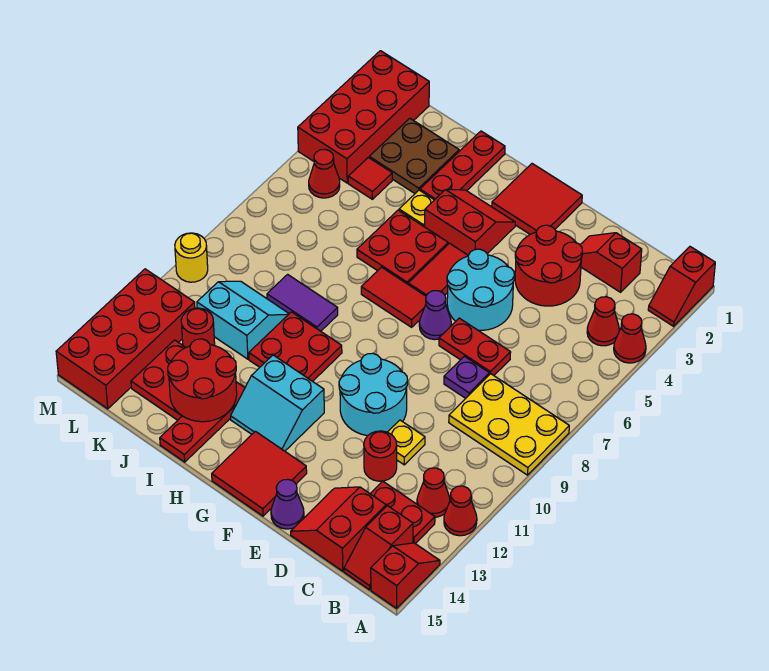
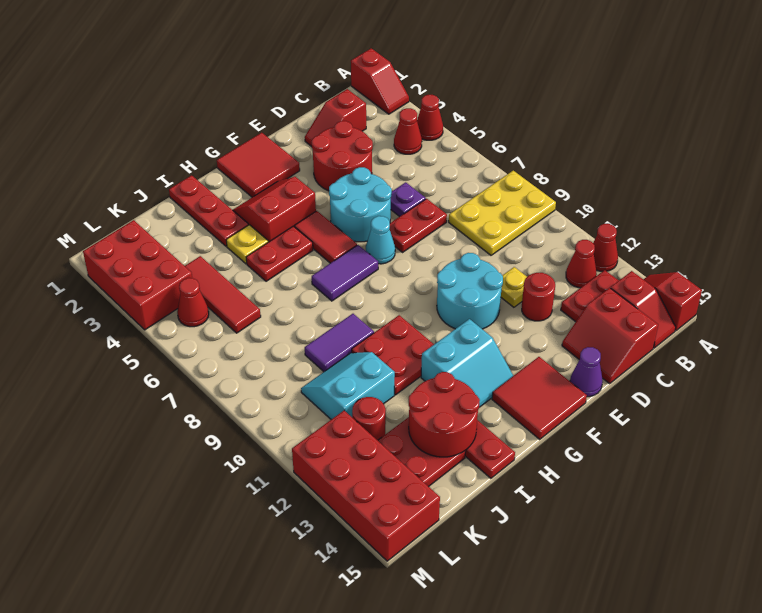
purple plate D8 level 1 -> purple plate D6 level 1
purple cone F7 level 1 -> cyan cone F7 level 1
red tile G7:H7 level 1 -> purple tile G7:H7 level 1
red plate H5:I6 level 1 -> red plate H5:I5 level 1
brown plate J2:K3 level 1 -> none
red tile K4 level 1 -> red tile K4:K6 level 1
red brick L1:M4 level 1 -> red brick L2:M4 level 1
yellow round brick M10 level 1 -> none

